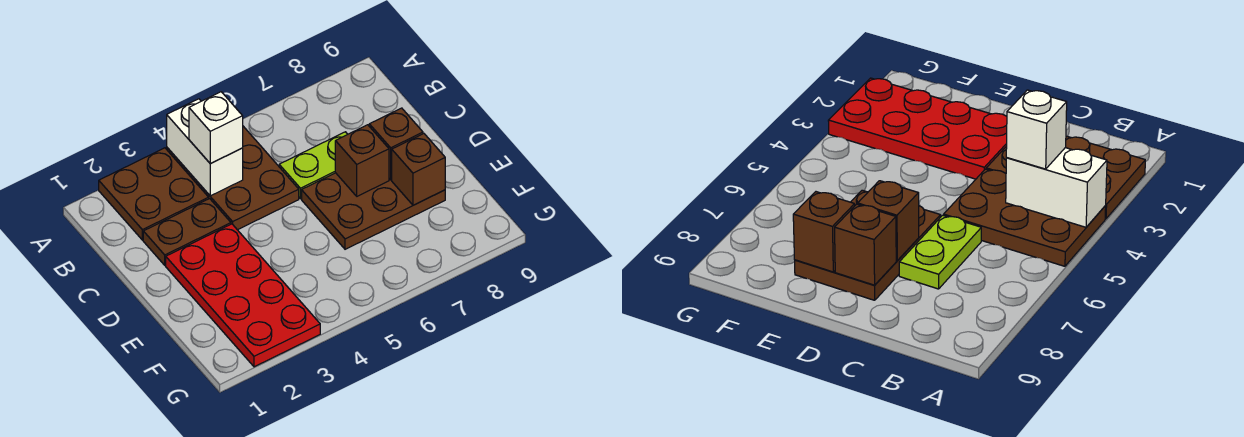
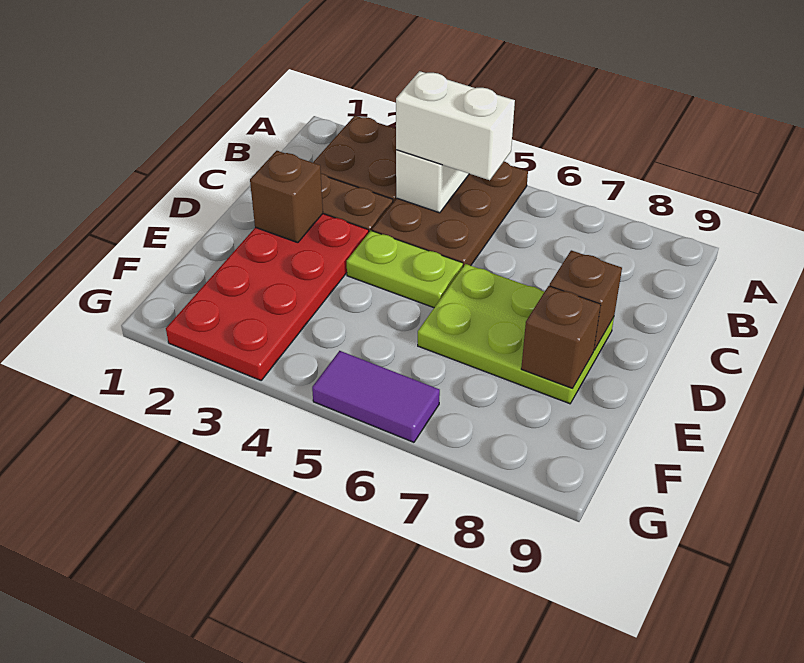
white brick B4 level 3 -> white brick B4:B5 level 3
lime plate C6:C7 level 1 -> lime plate D4:D5 level 1
brown plate D6:E8 level 1 -> lime plate D6:E8 level 1
brown brick D7 level 2 -> brown brick D2 level 2
none -> purple tile G5:G6 level 1

